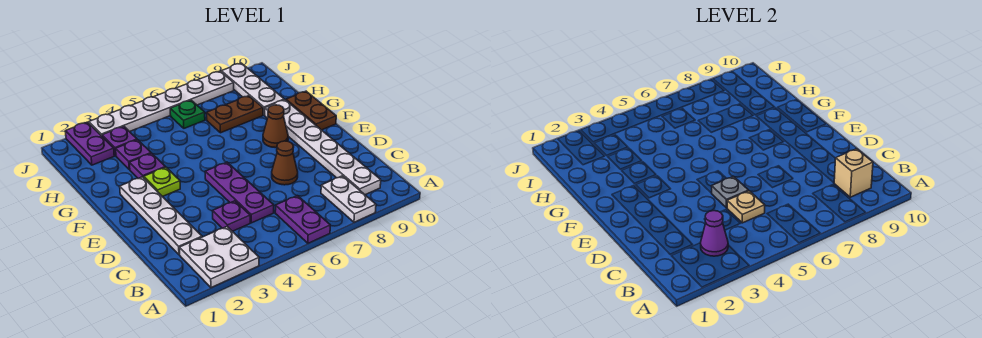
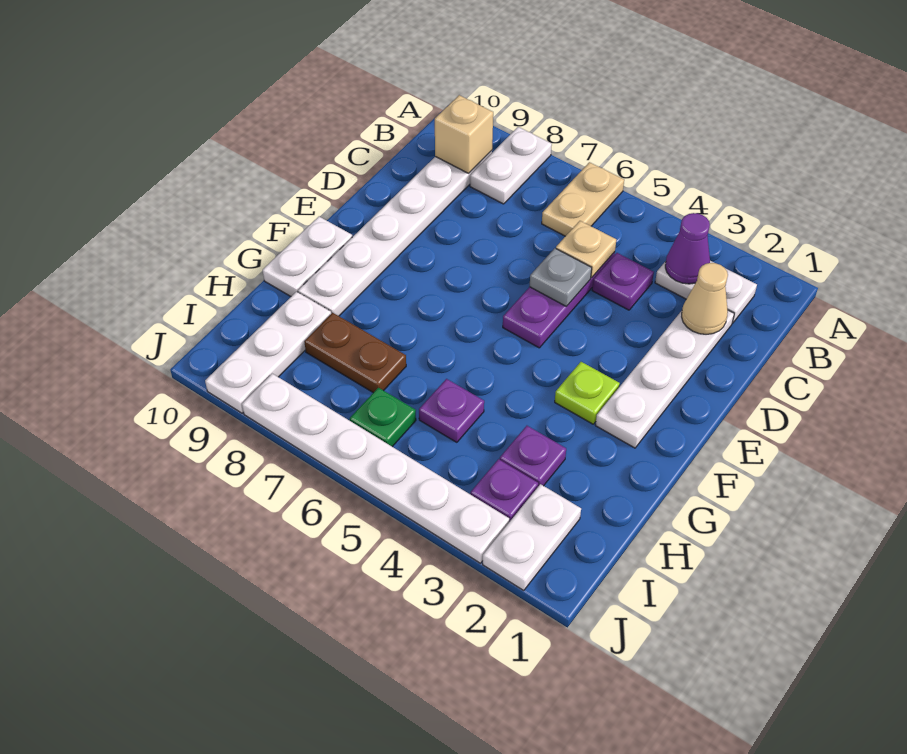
white plate A2:B3 level 1 -> white plate B2:B3 level 1
purple plate A6:B6 level 1 -> tan plate A6:B6 level 1
none -> tan cone C2 level 2
brown cone D7 level 1 -> none
brown cone F8 level 1 -> none
brown plate F10:G10 level 1 -> white plate F10:G10 level 1
purple plate G3 level 1 -> purple plate H5 level 1
purple plate I2:J2 level 1 -> white plate I2:J2 level 1

